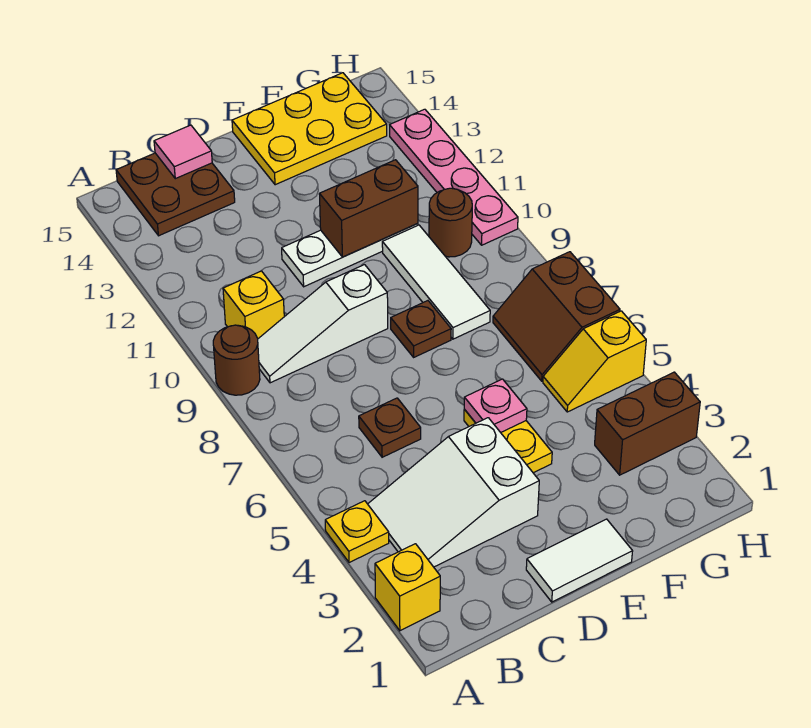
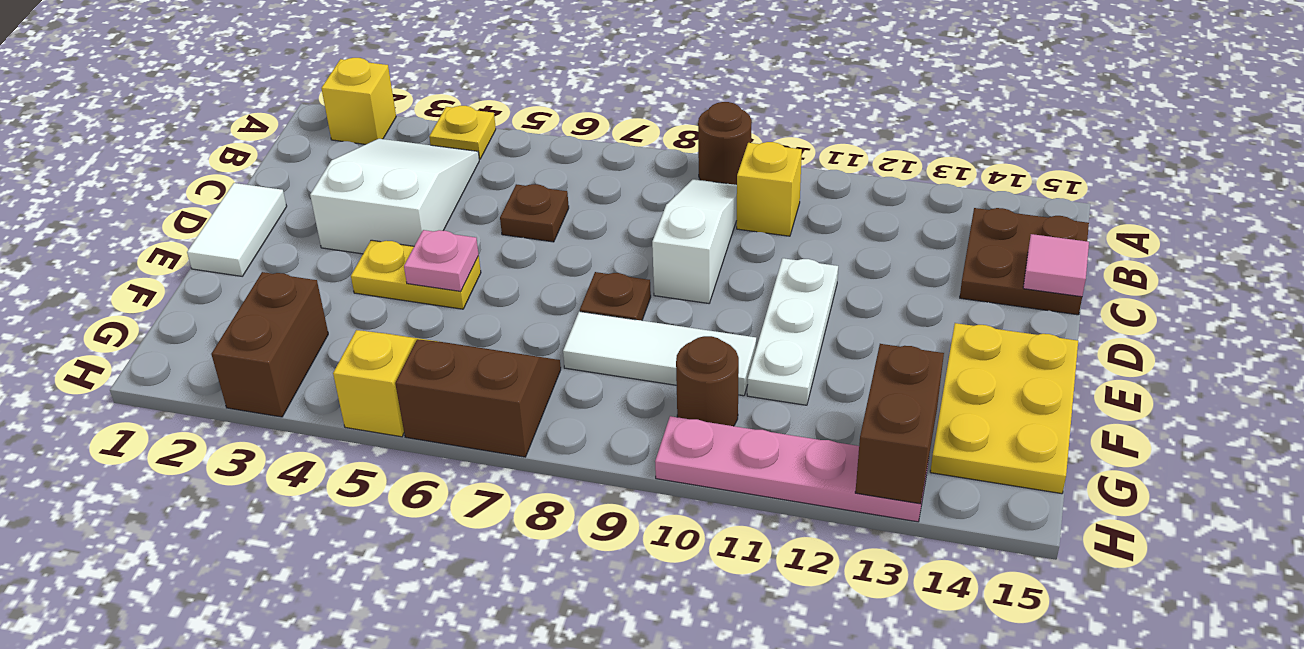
brown brick E11:F11 level 2 -> brown brick G13:H13 level 2

